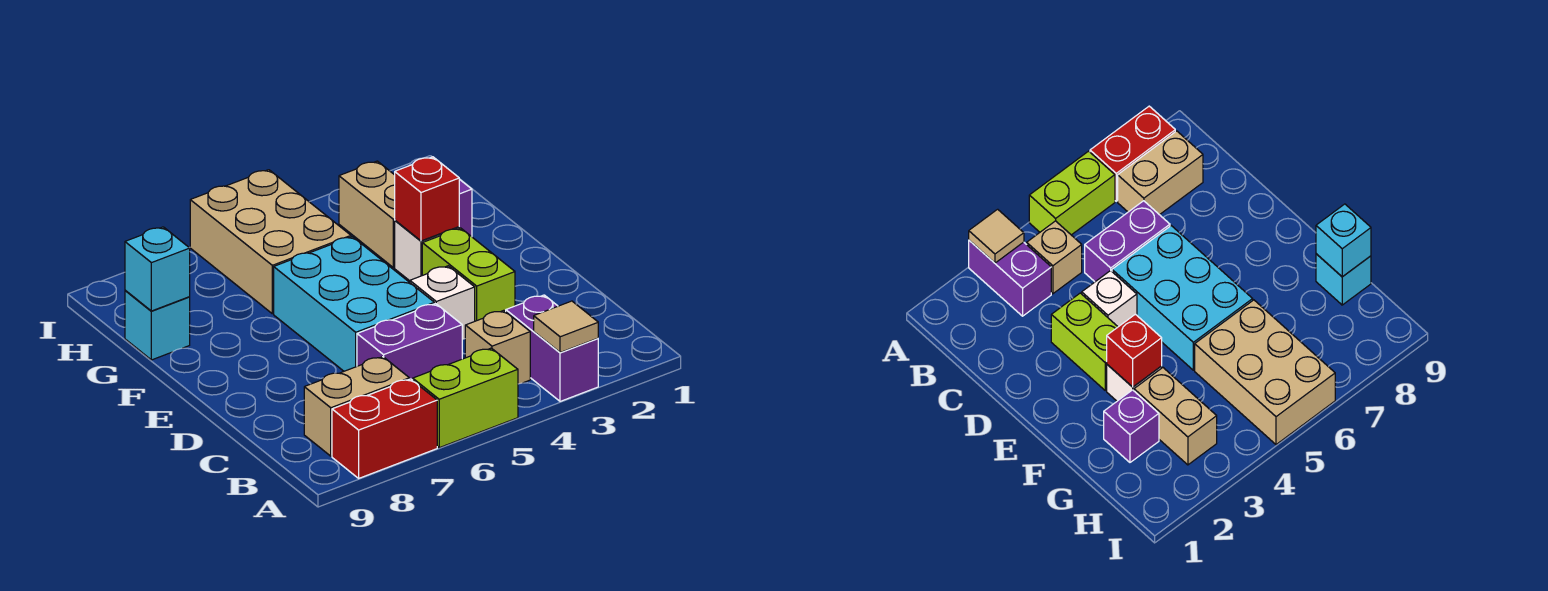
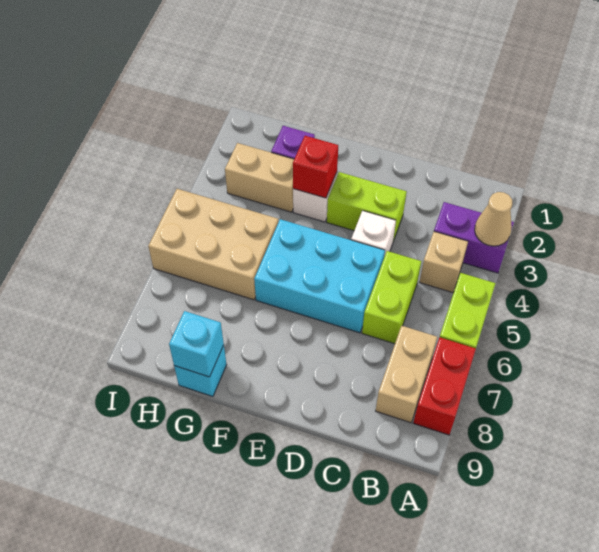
tan tile A3 level 2 -> tan cone A3 level 2
purple brick C5:C6 level 1 -> lime brick C5:C6 level 1

